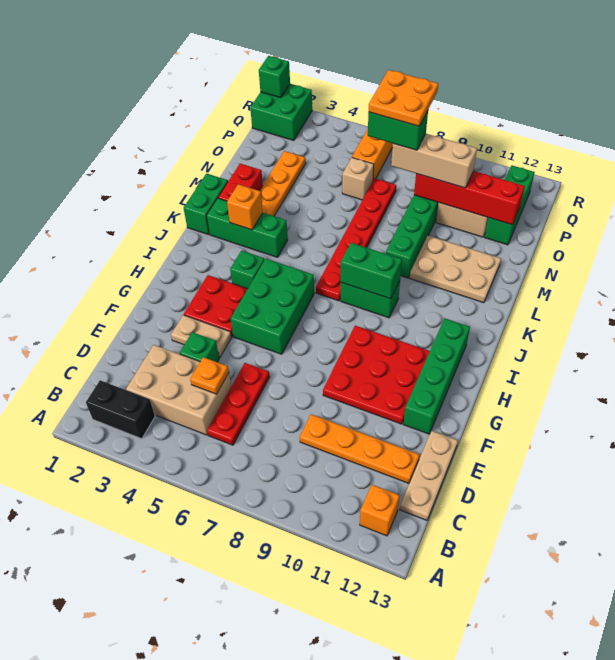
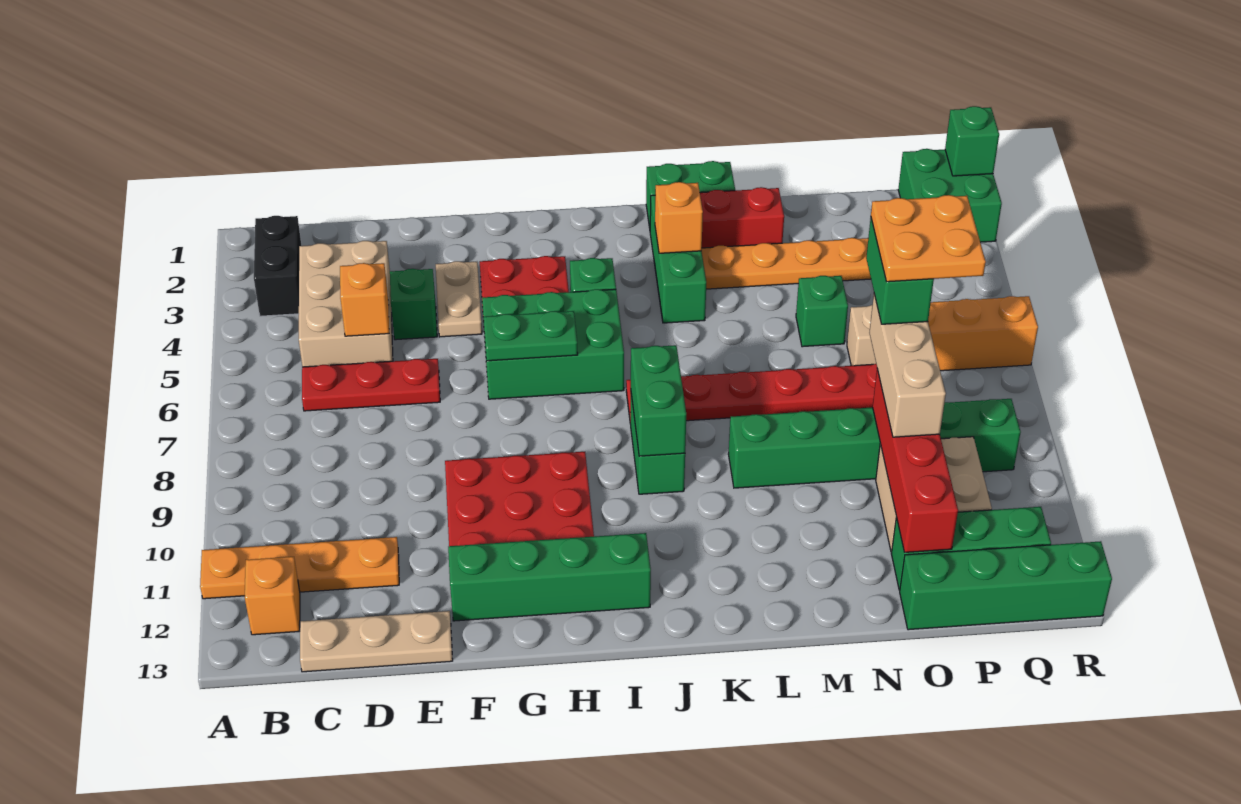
orange plate D5 level 2 -> orange brick D5 level 2
orange plate D9:D12 level 1 -> orange plate A11:D11 level 1
none -> green plate G6:H6 level 2
tan plate L10:M12 level 1 -> none
none -> green brick N5 level 1
none -> green brick O13:R13 level 1

